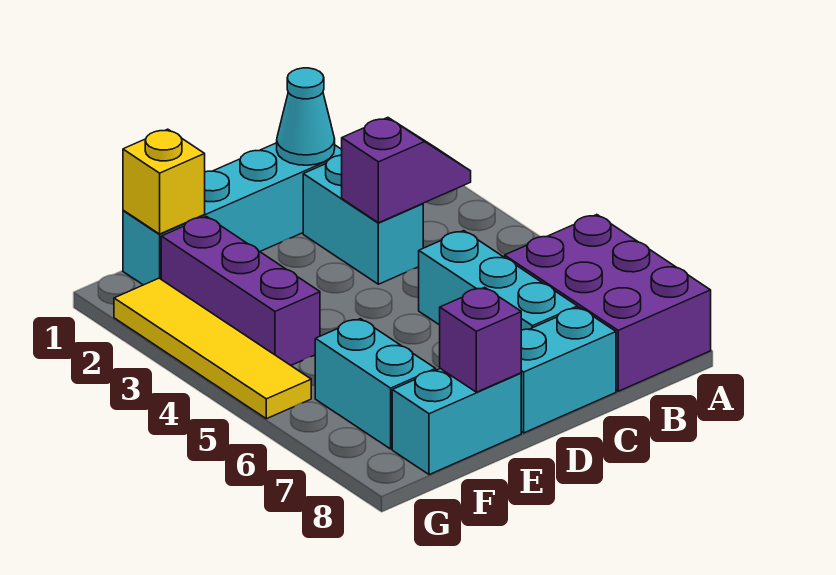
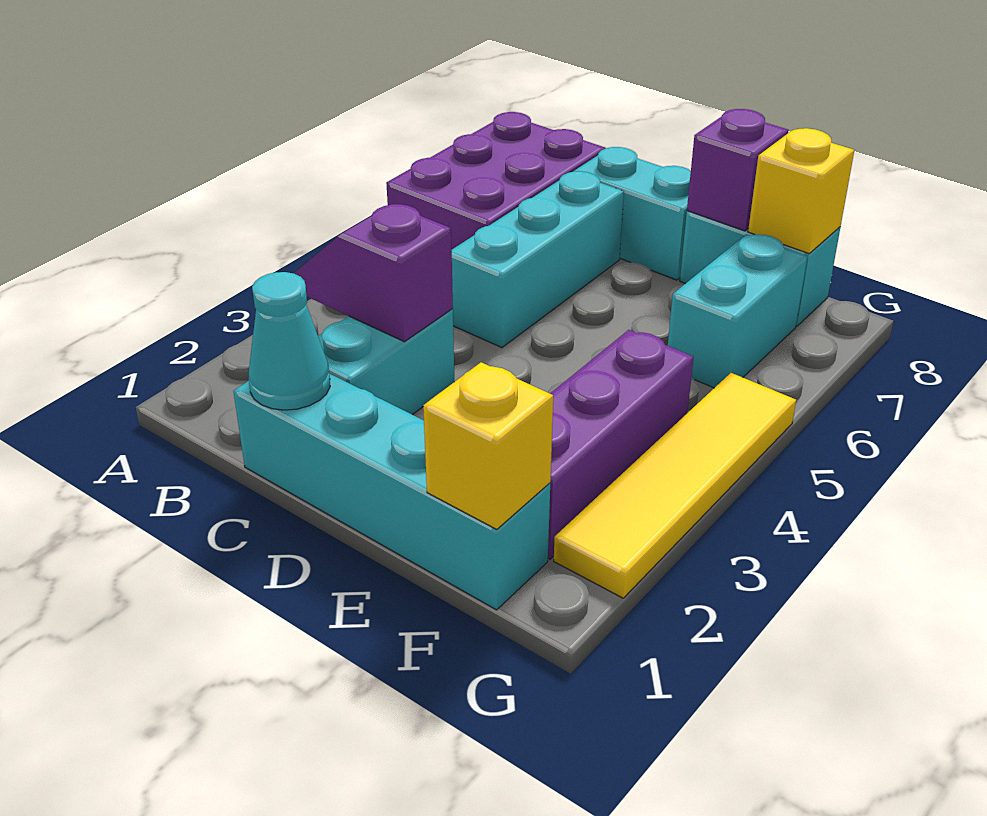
none -> yellow brick F8 level 2

